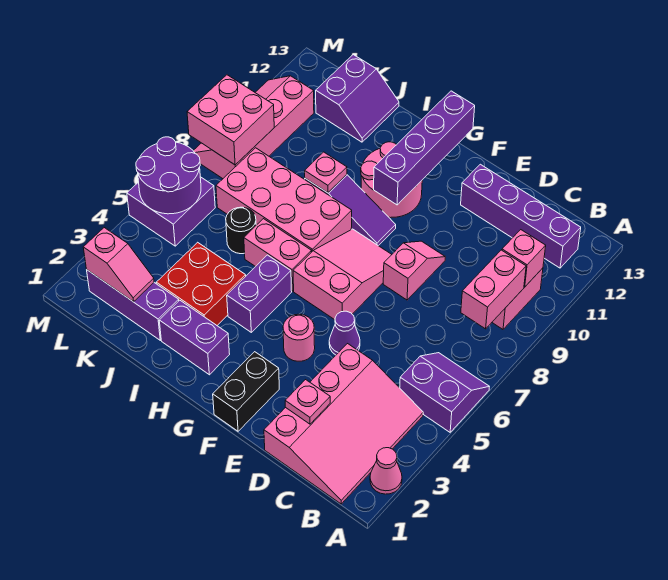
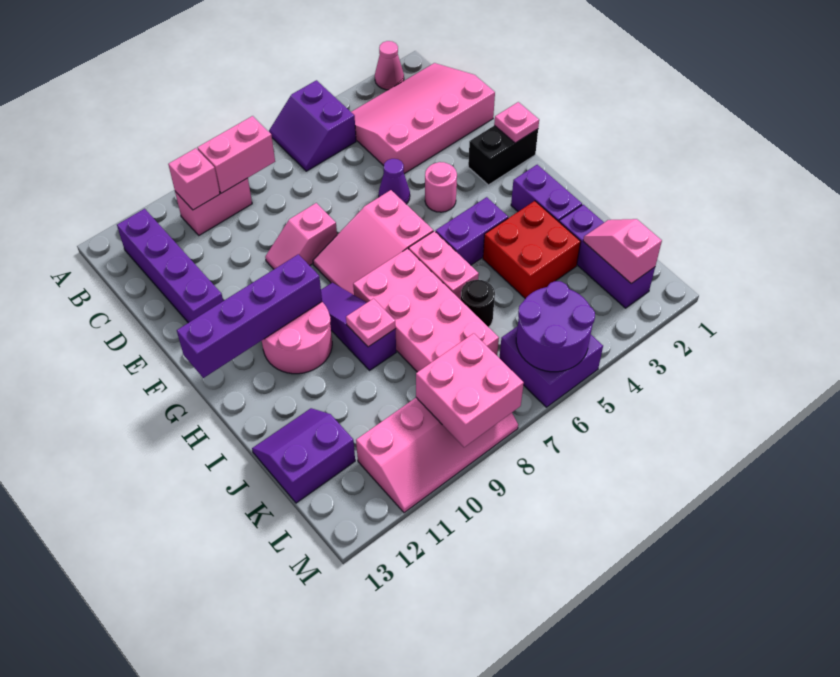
pink plate D2 level 2 -> pink plate F1 level 2

